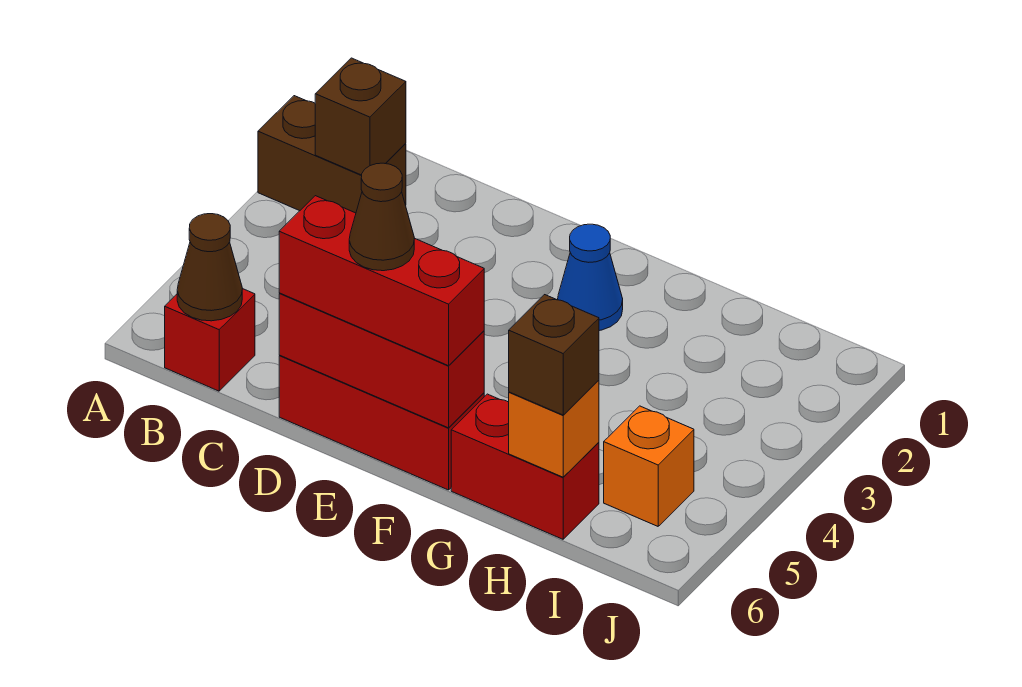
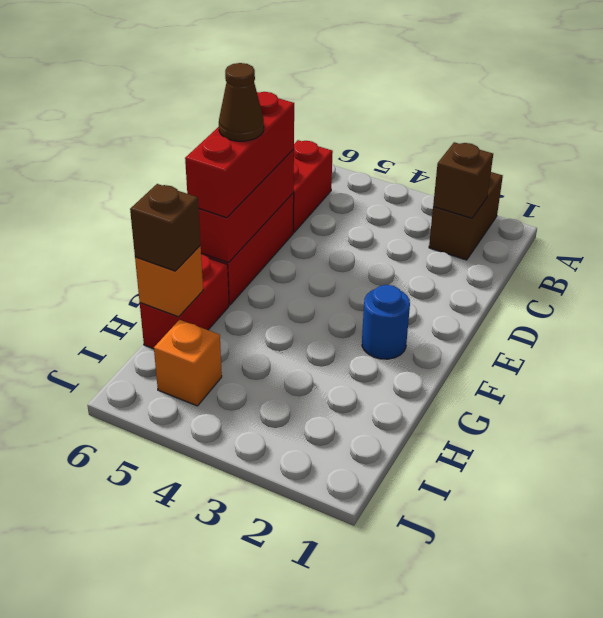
red brick B6 level 1 -> red brick B6:C6 level 1
brown cone B6 level 2 -> none
blue cone F2 level 1 -> blue round brick F2 level 1

